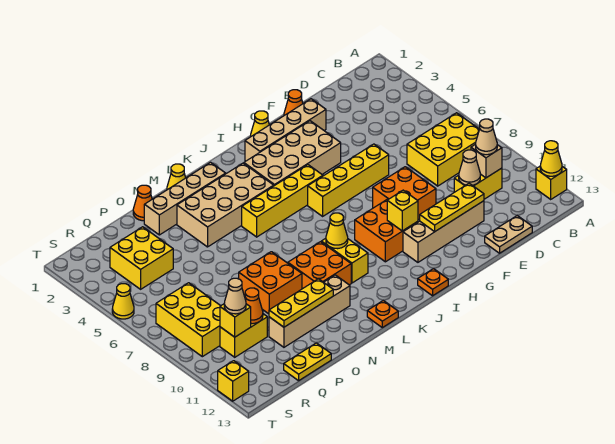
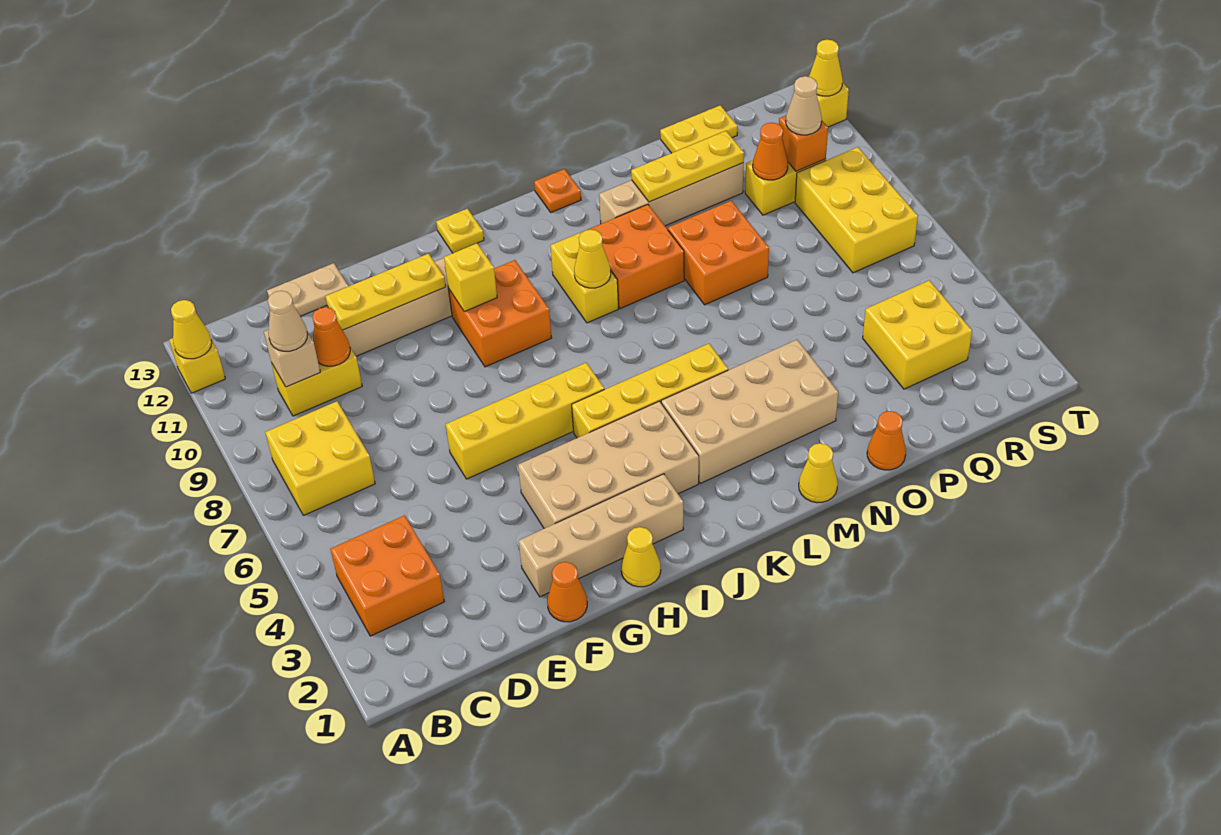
yellow brick B7:D8 level 1 -> yellow brick B7:C8 level 1
tan cone D10 level 2 -> orange cone D10 level 2
orange brick F8:G9 level 1 -> orange brick B3:C4 level 1
orange plate I13 level 1 -> yellow plate I13 level 1
tan brick L2:O2 level 1 -> none
yellow brick R10 level 2 -> orange brick R10 level 2
yellow cone T5 level 1 -> yellow cone T12 level 2

